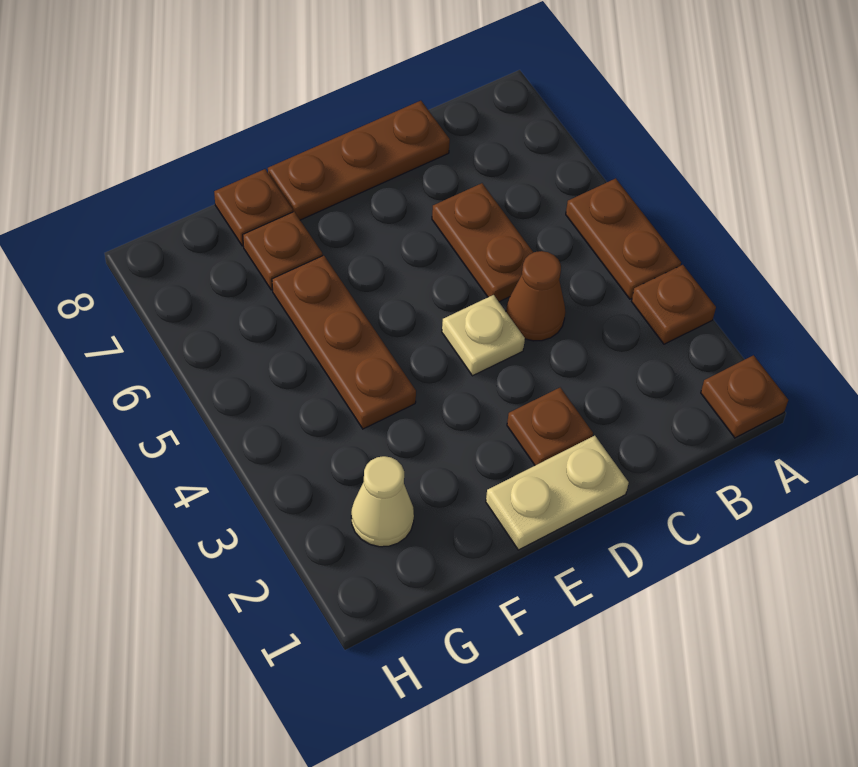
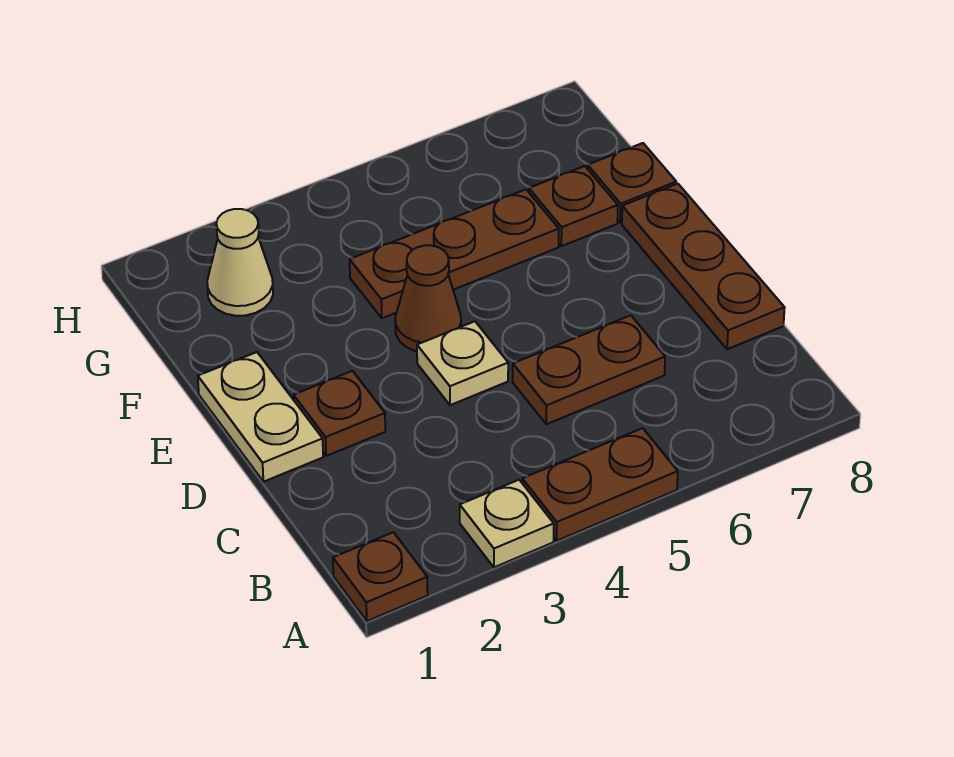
brown plate A3 level 1 -> tan plate A3 level 1
brown cone C4 level 1 -> brown cone E4 level 1

